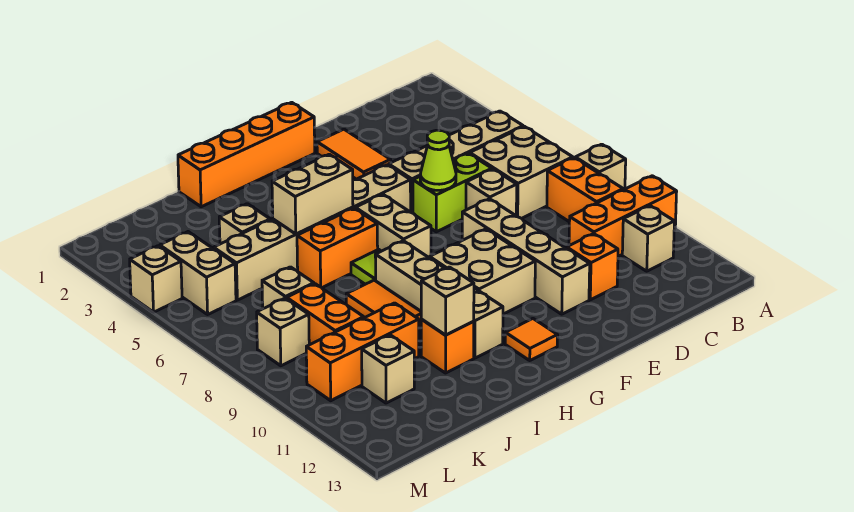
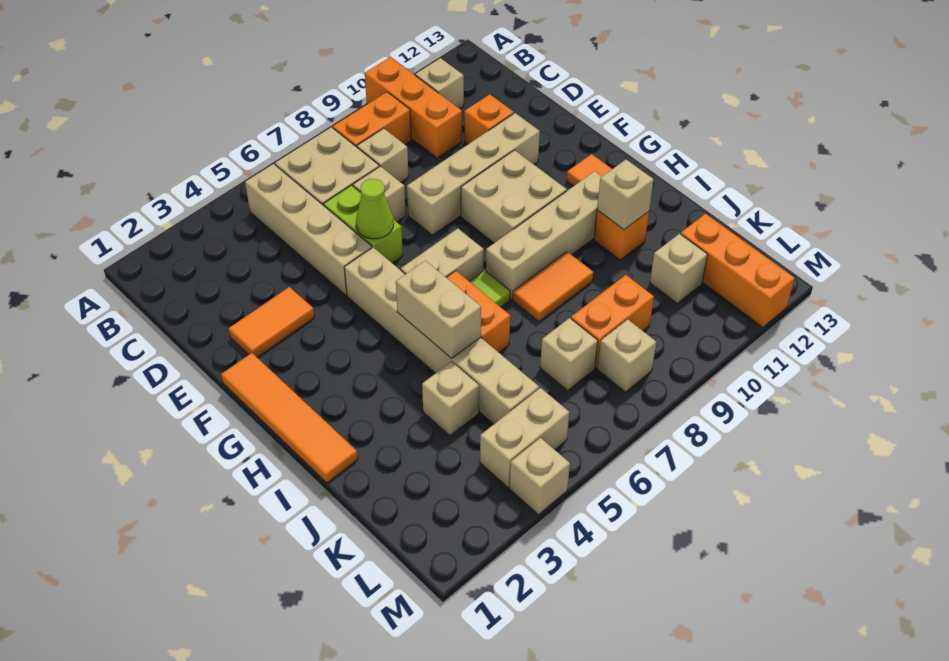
tan brick A8 level 1 -> tan brick C8 level 1
orange brick F1:I1 level 1 -> orange tile F1:I1 level 1
orange brick J10:L10 level 1 -> orange brick K12:M12 level 1

